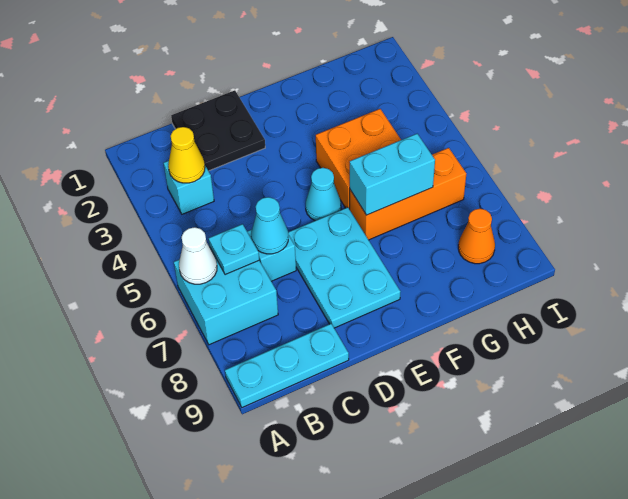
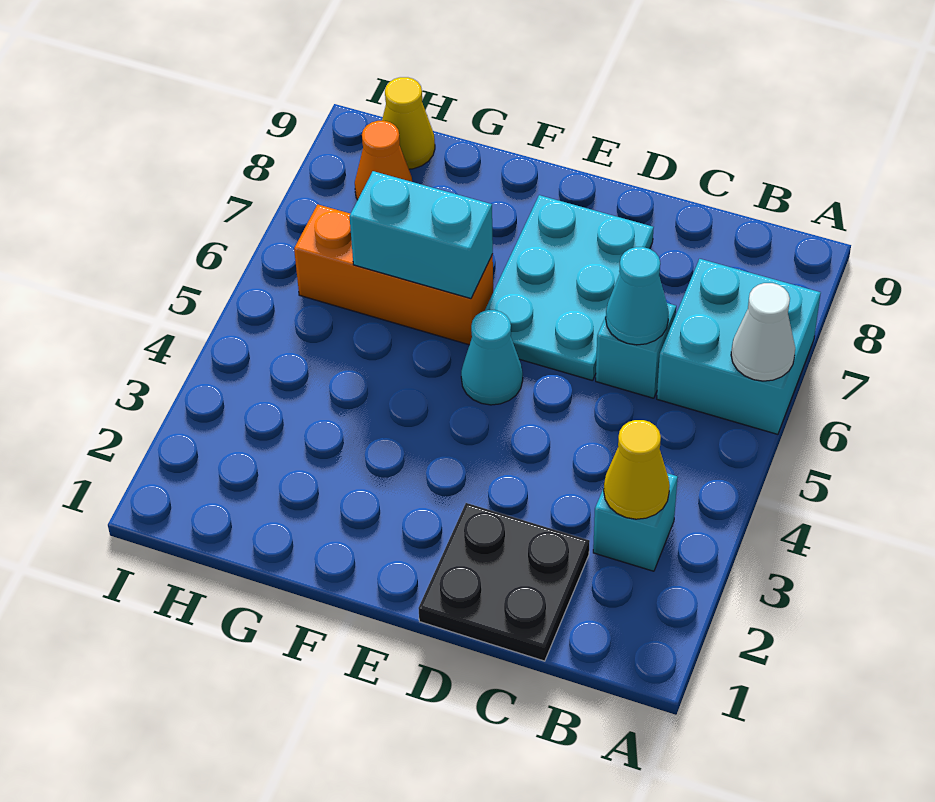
cyan plate A9:C9 level 1 -> none
cyan plate B6 level 2 -> none
orange brick F4:G5 level 1 -> none
none -> yellow cone H9 level 1

